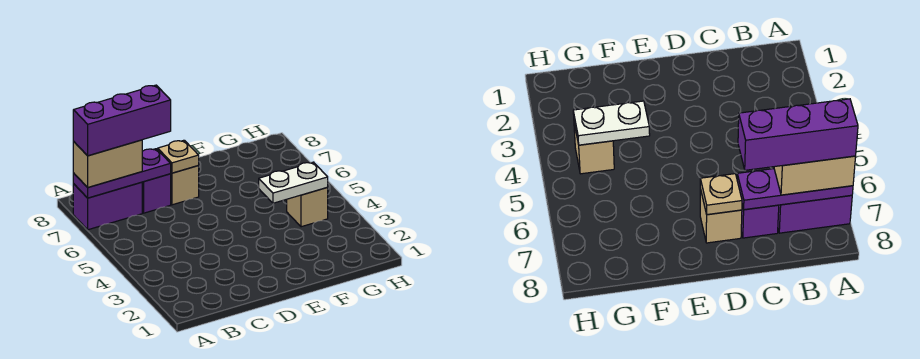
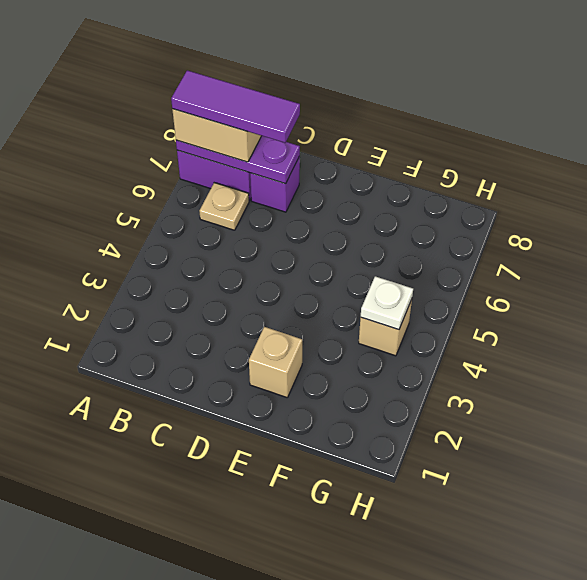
purple brick A7:C7 level 4 -> purple tile A7:C7 level 4
tan brick D7 level 1 -> tan brick E2 level 1
tan plate D7 level 2 -> tan plate B6 level 1
white plate F4:G4 level 2 -> white plate G4 level 2

